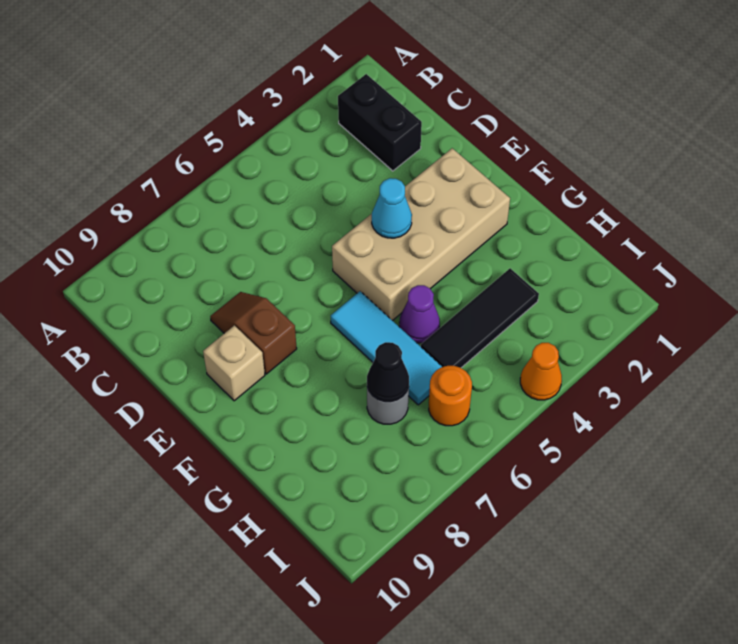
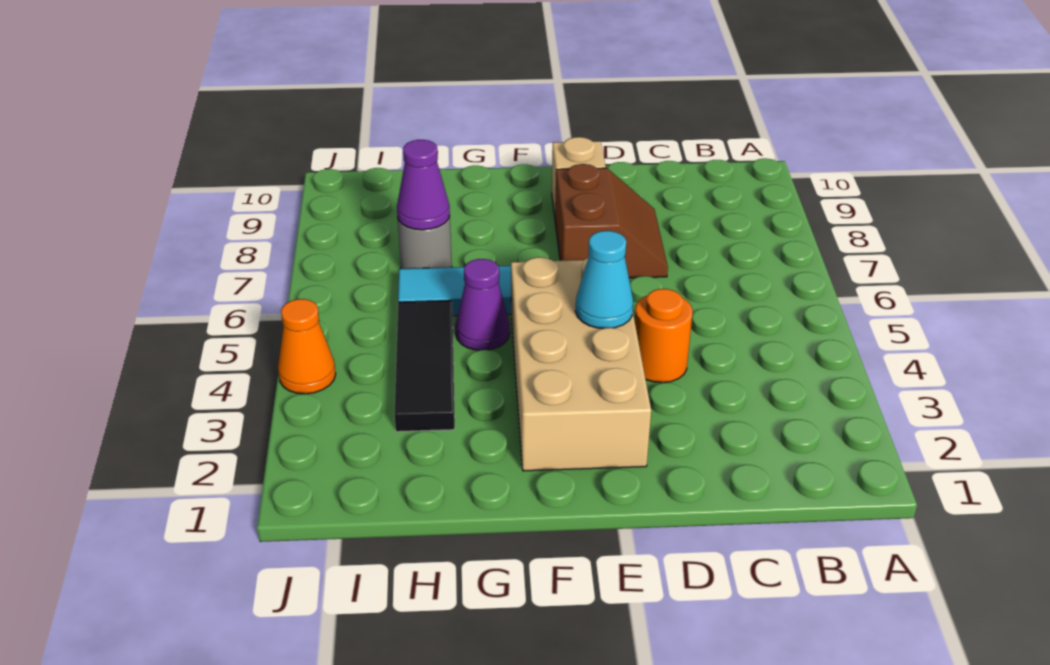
black brick B2:C2 level 1 -> none
brown slope D8:E8 level 1 top E -> brown slope D7:E8 level 1 top E
black cone H7 level 2 -> purple cone H7 level 2
orange round brick I6 level 1 -> orange round brick D4 level 1

